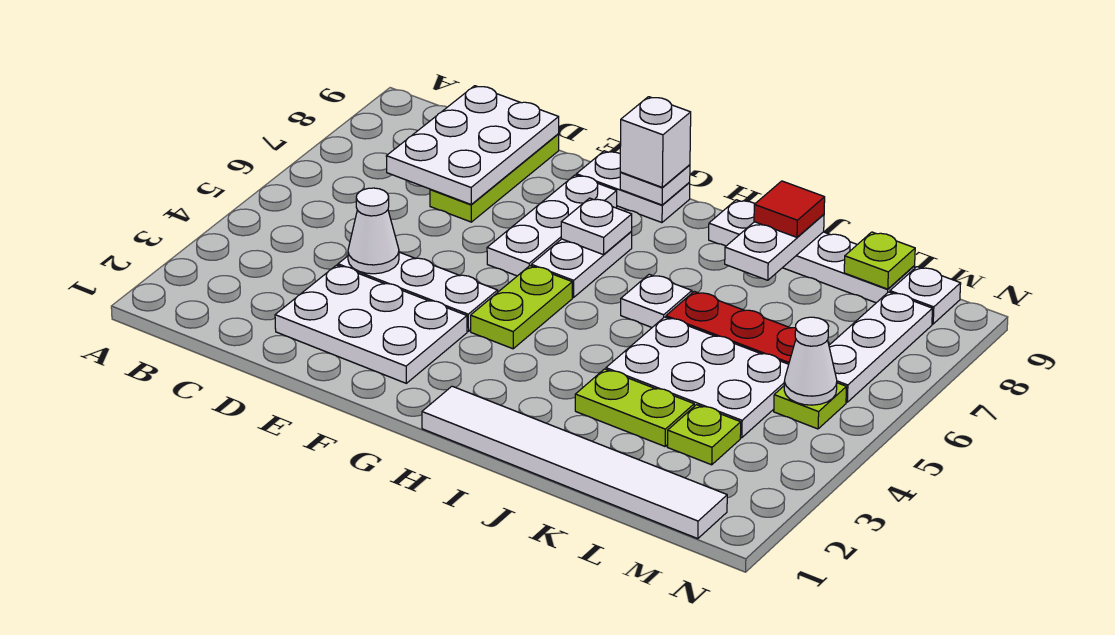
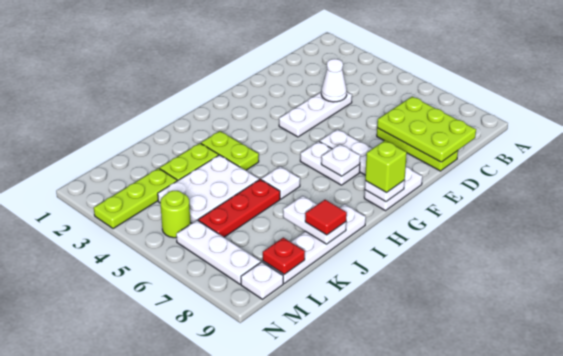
white plate C7:D9 level 2 -> lime plate C7:D9 level 2
white plate D2:F3 level 1 -> none
lime plate G4:G5 level 1 -> lime plate I3:I4 level 1
white brick G9 level 3 -> lime brick G9 level 3
white tile H1:M1 level 1 -> none
lime plate L3 level 1 -> lime plate L3:N3 level 1
lime plate L9 level 2 -> red plate L9 level 2
lime plate M5 level 1 -> lime round brick M5 level 1
white cone M5 level 2 -> none

